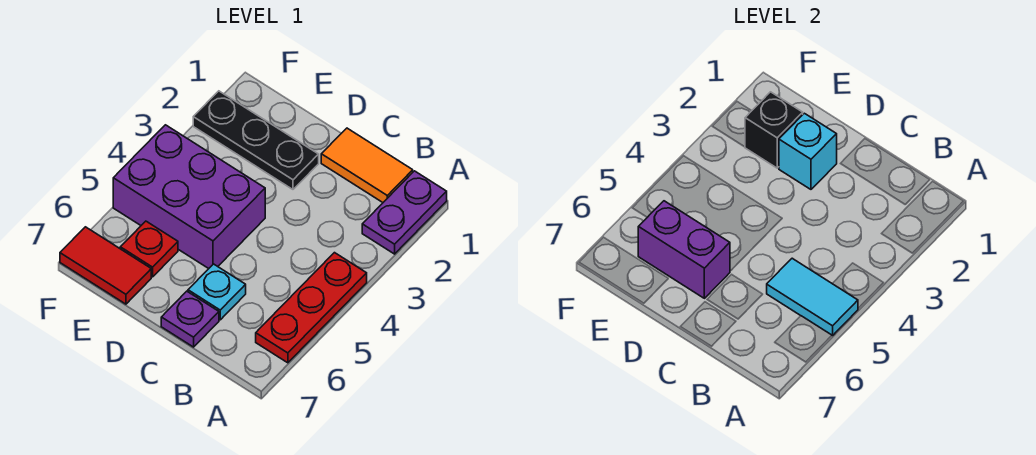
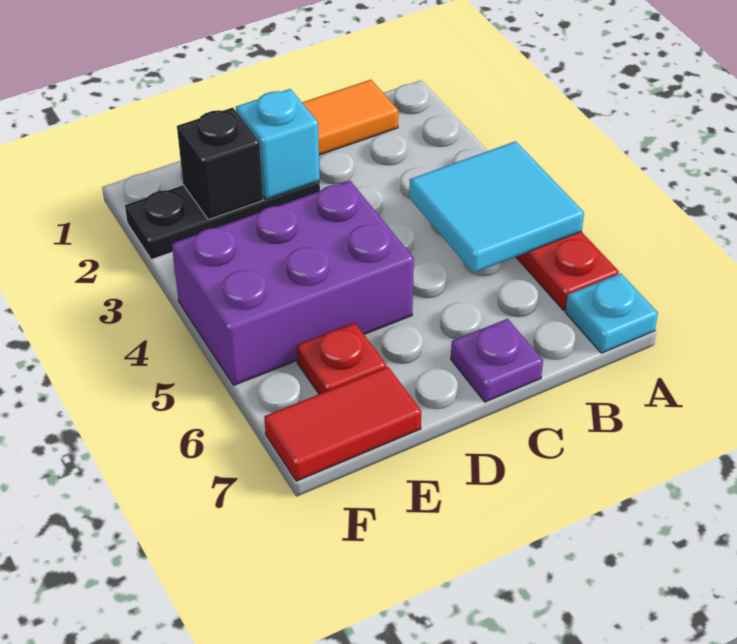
purple plate A1:A2 level 1 -> none
cyan tile A5:B5 level 2 -> cyan tile A4:B5 level 2
cyan plate C6 level 1 -> cyan plate A7 level 1
purple brick D6:E6 level 2 -> none

